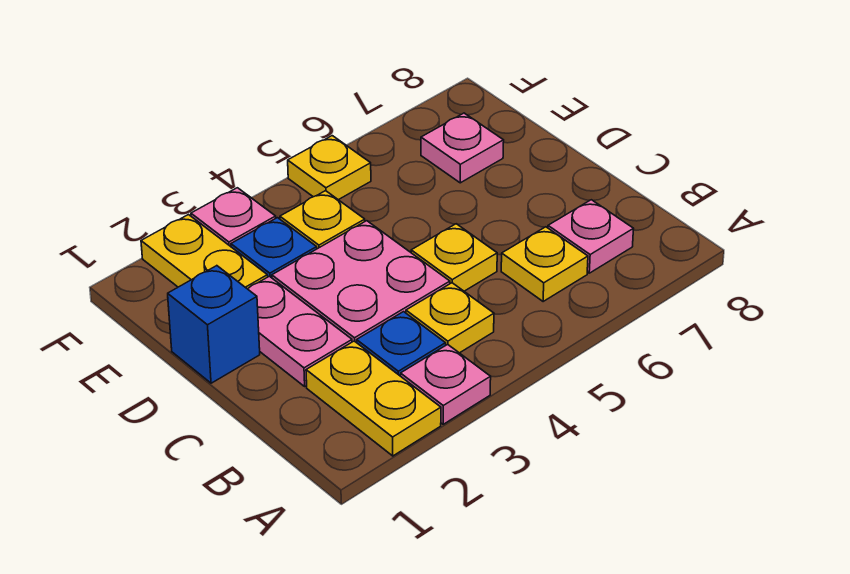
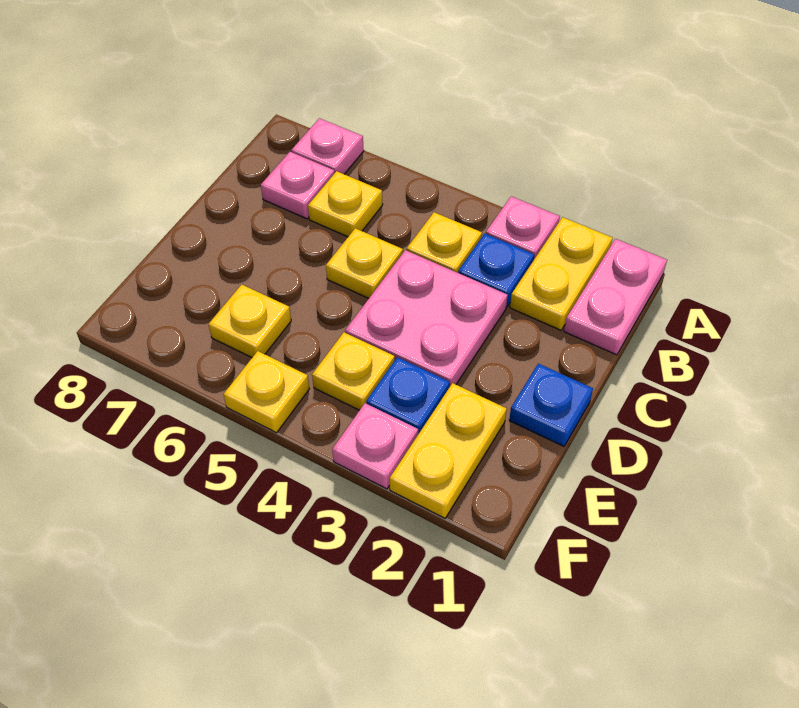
pink plate C2:D2 level 1 -> pink plate A1:B1 level 1
blue brick D1 level 1 -> blue plate D1 level 1
none -> yellow plate E6 level 1
pink plate E7 level 1 -> pink plate A7 level 1

